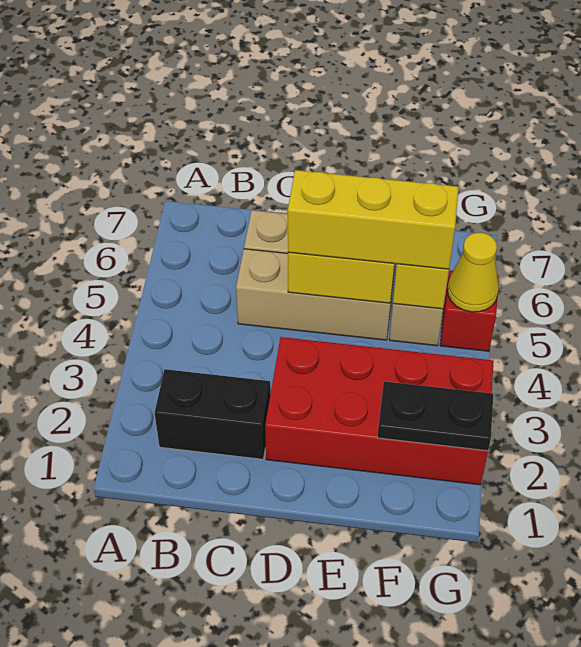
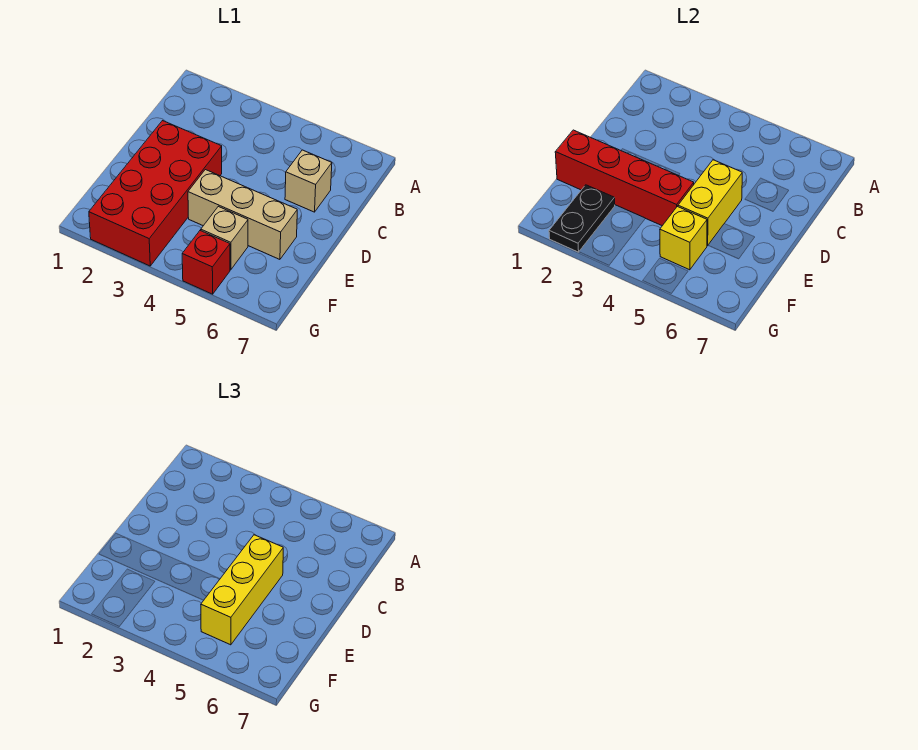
black brick B2:C2 level 1 -> none
tan brick C5:E5 level 1 -> tan brick E4:E6 level 1
none -> red brick E1:E4 level 2
yellow cone G5 level 2 -> none

